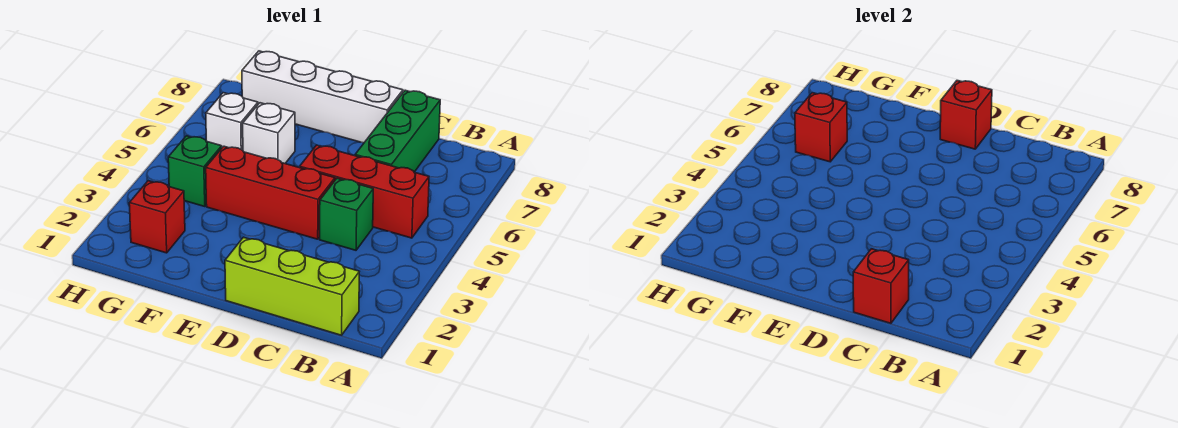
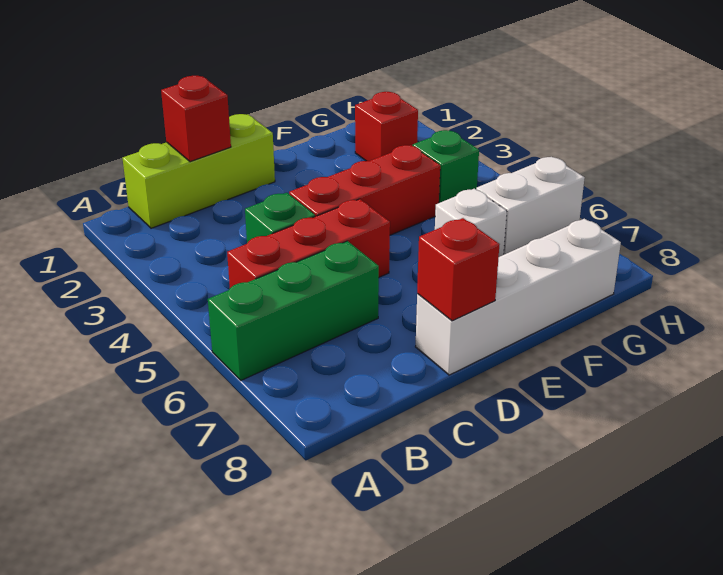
green brick C6:C8 level 1 -> green brick A6:C6 level 1
white brick G6 level 1 -> white brick G6:H6 level 1
red brick G6 level 2 -> none

